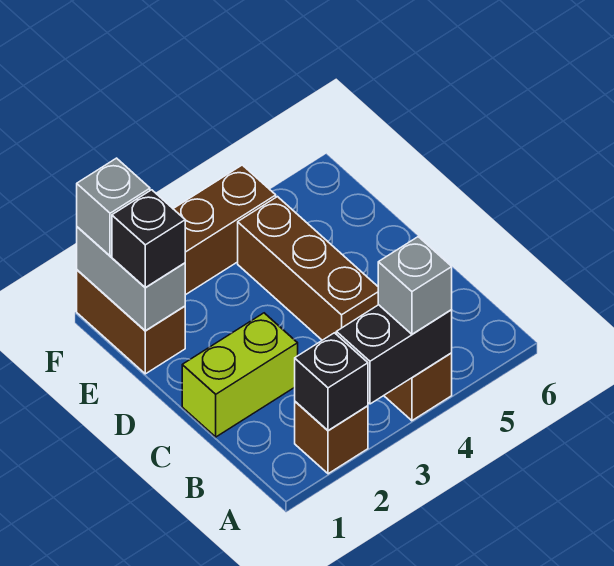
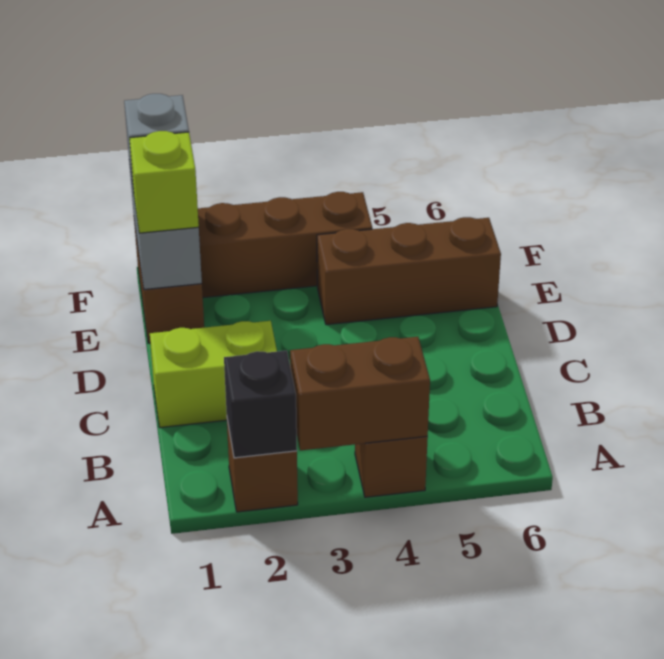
black brick A3:A4 level 2 -> brown brick A3:A4 level 2
grey brick A4 level 3 -> none
brown brick C4:E4 level 1 -> brown brick E4:E6 level 1
black brick E1 level 3 -> lime brick E1 level 3

